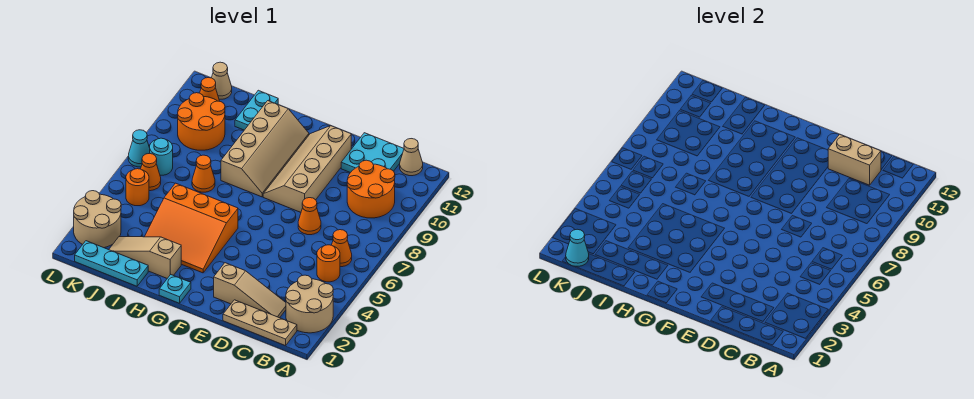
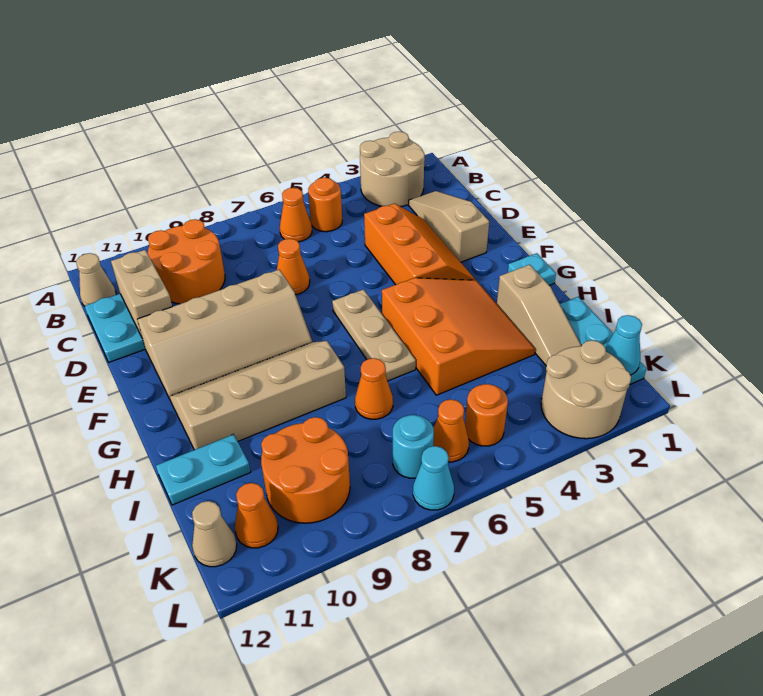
tan plate B1:D1 level 1 -> tan plate F6:H6 level 1
none -> orange slope D3:F4 level 1 top 4

